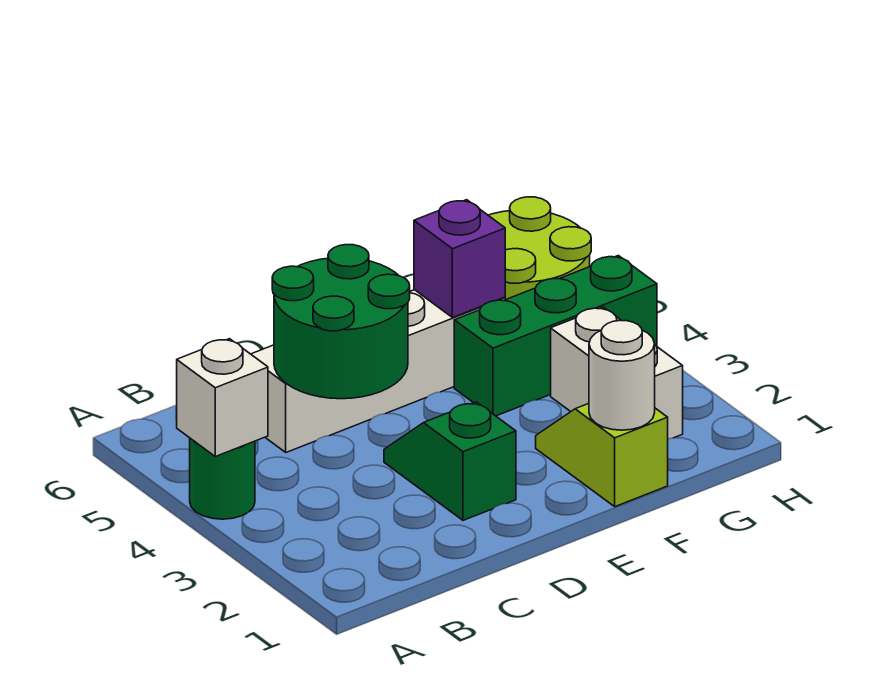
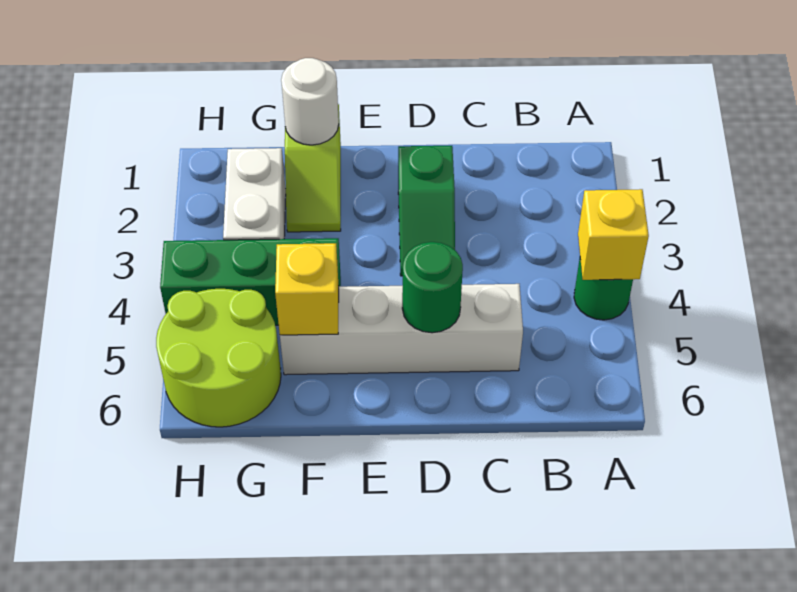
white brick A4 level 2 -> yellow brick A4 level 2
green round brick C4:D5 level 2 -> green round brick D5 level 2
purple brick F5 level 2 -> yellow brick F5 level 2

